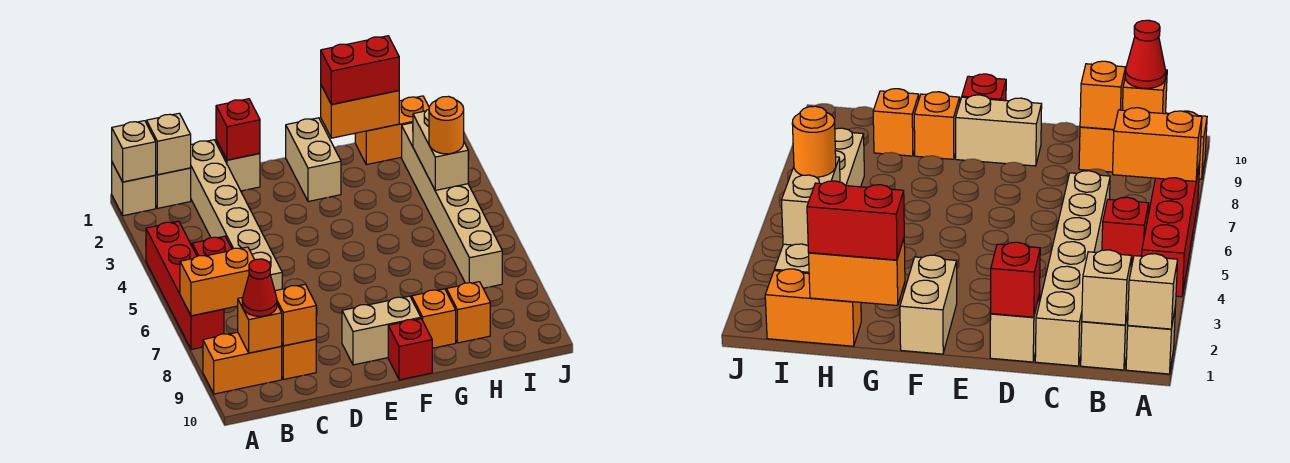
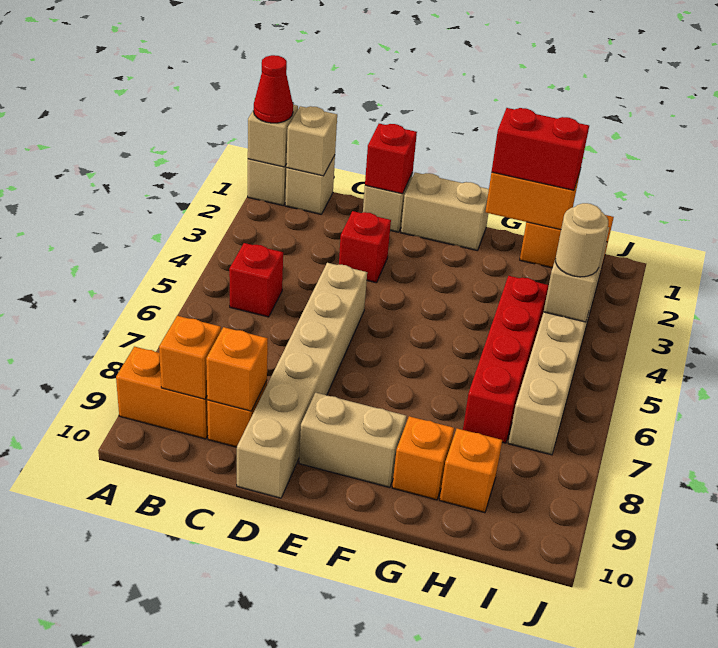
red brick A4:A7 level 1 -> red brick H4:H7 level 1
orange brick A7:B7 level 2 -> none
red cone B9 level 3 -> red cone A1 level 3
tan brick C1:C6 level 1 -> tan brick D5:D10 level 1
tan brick F1:F2 level 1 -> tan brick E1:F1 level 1
red brick F10 level 1 -> red brick D3 level 1
orange round brick I4 level 3 -> tan round brick I4 level 3

